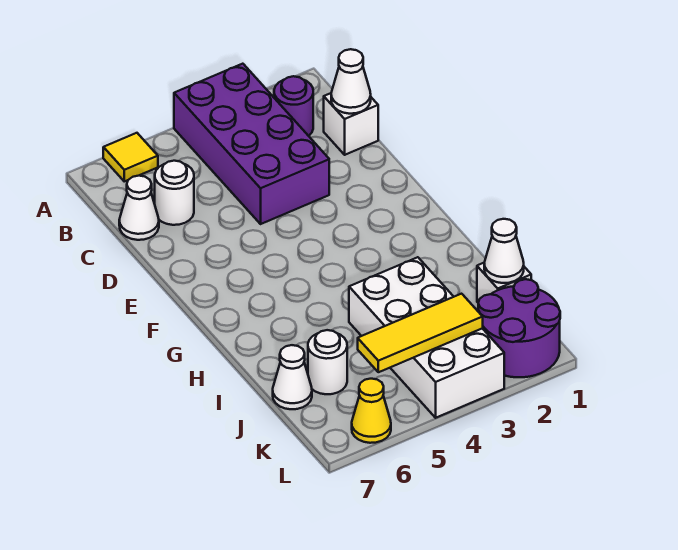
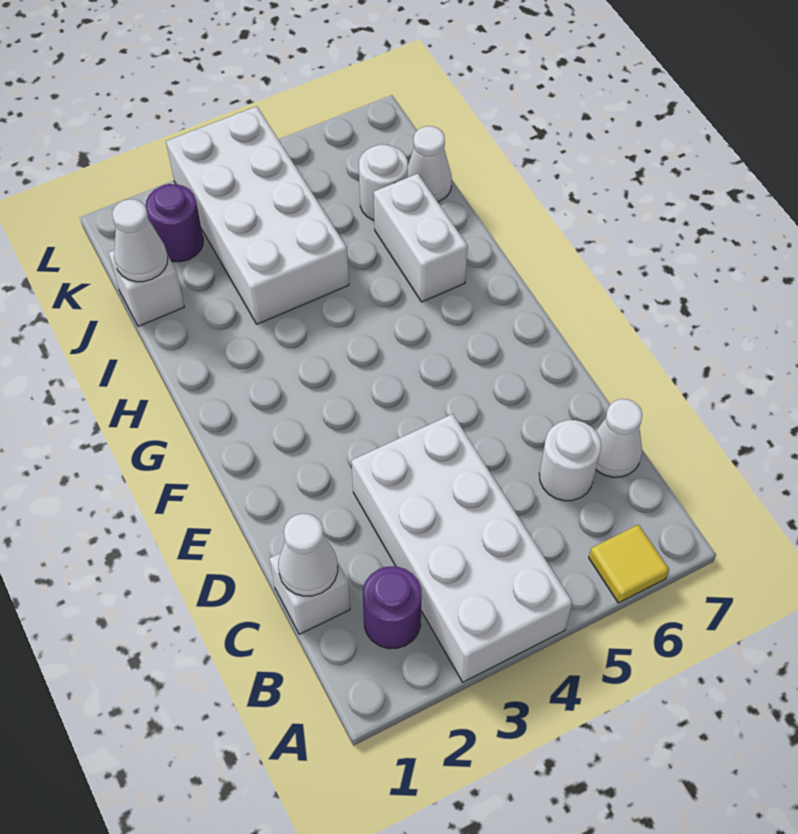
purple brick A3:D4 level 1 -> white brick A3:D4 level 1
none -> white brick H6:I6 level 1
purple round brick K1:L2 level 1 -> purple round brick K2 level 1
yellow tile K3:K5 level 2 -> none
yellow cone L6 level 1 -> none

